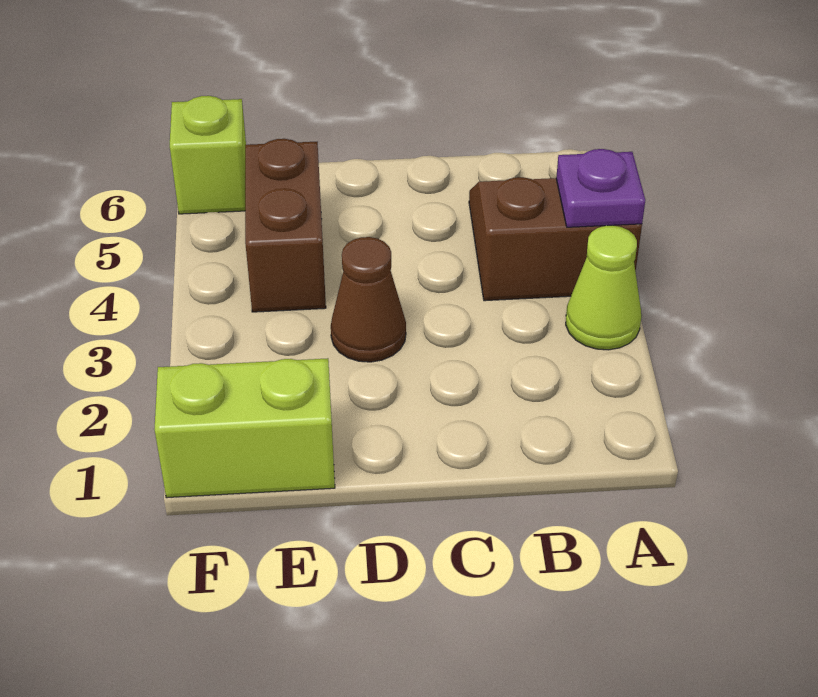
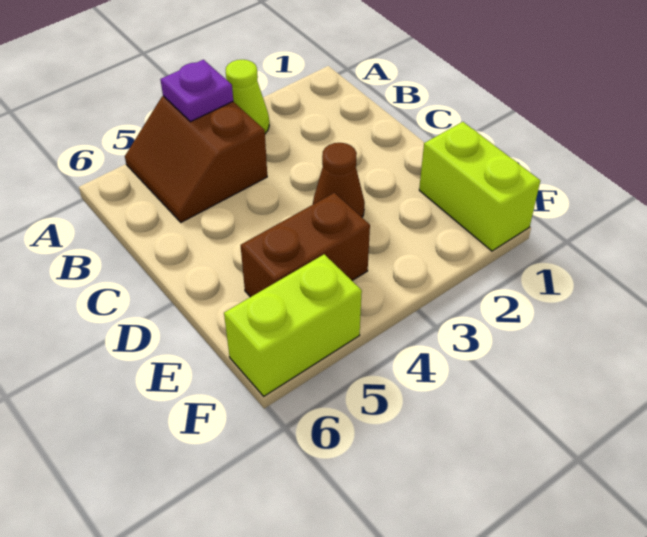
lime brick F6 level 1 -> lime brick F5:F6 level 1

